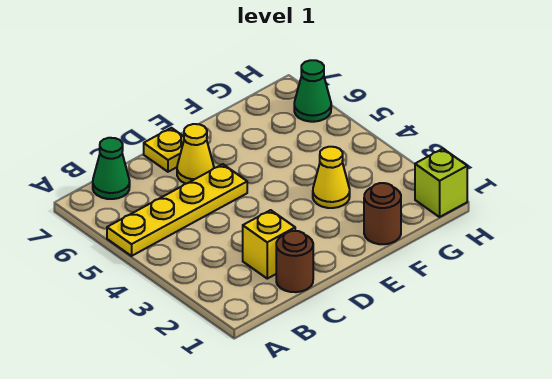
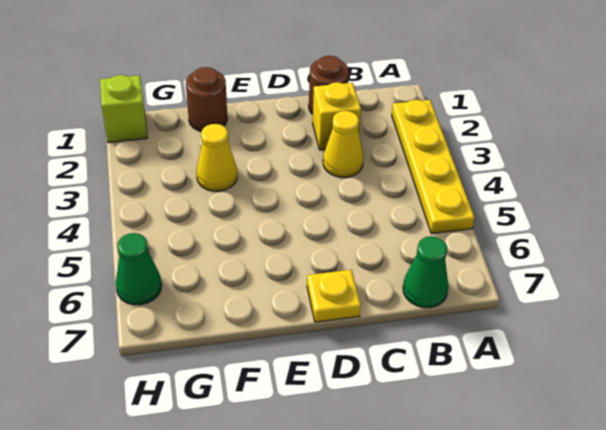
yellow plate A5:D5 level 1 -> yellow plate A2:A5 level 1
yellow cone D6 level 1 -> yellow cone C3 level 1

